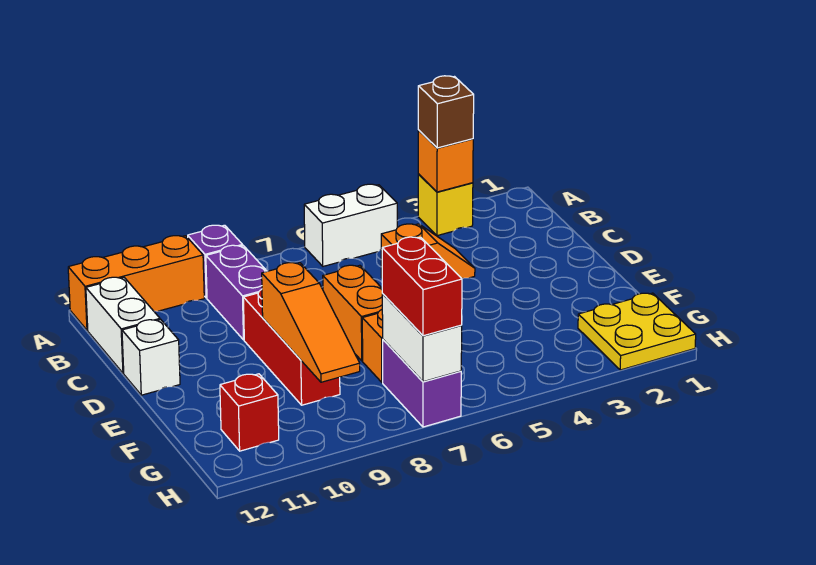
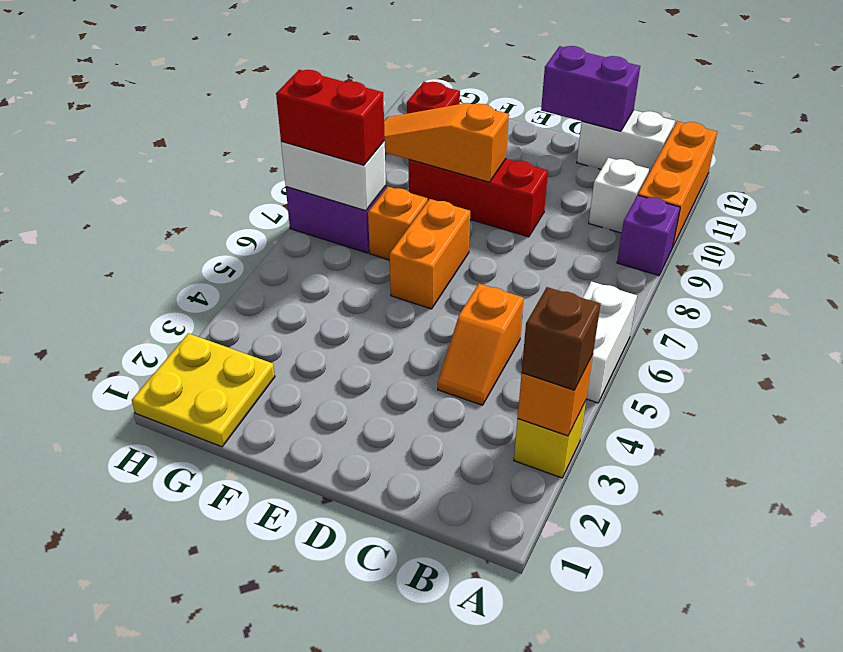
purple brick B9:C9 level 1 -> purple brick C12:D12 level 2
orange brick D7:E7 level 1 -> orange brick E6:E7 level 1
white brick D12 level 1 -> white brick B10 level 1

